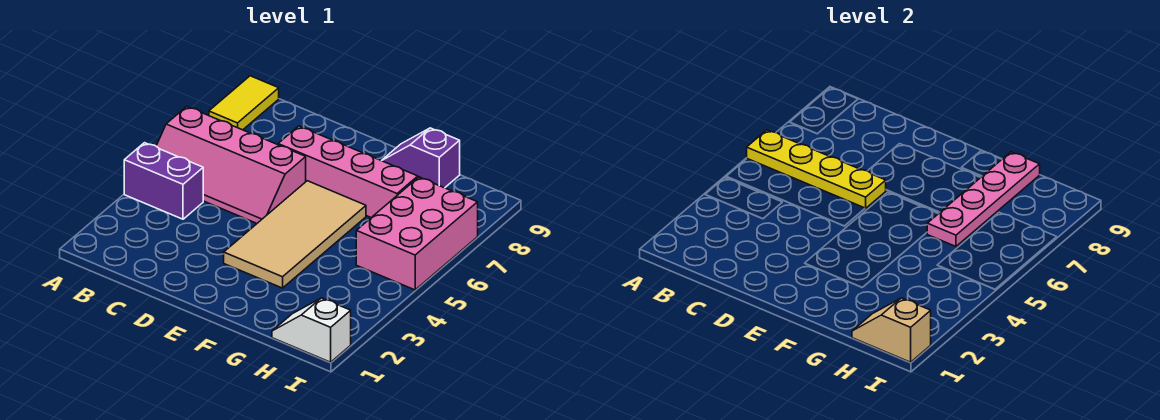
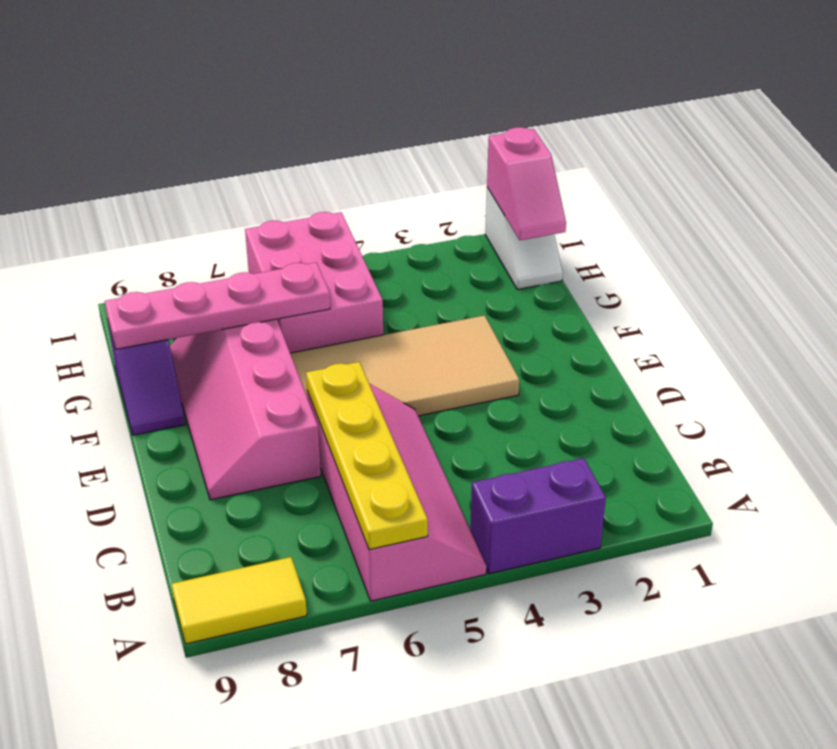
purple brick A4:B4 level 1 -> purple brick A3:A4 level 1
tan slope H1:I1 level 2 top I -> pink slope H1:I1 level 2 top I
pink brick H5:I7 level 1 -> pink brick G5:I6 level 1

